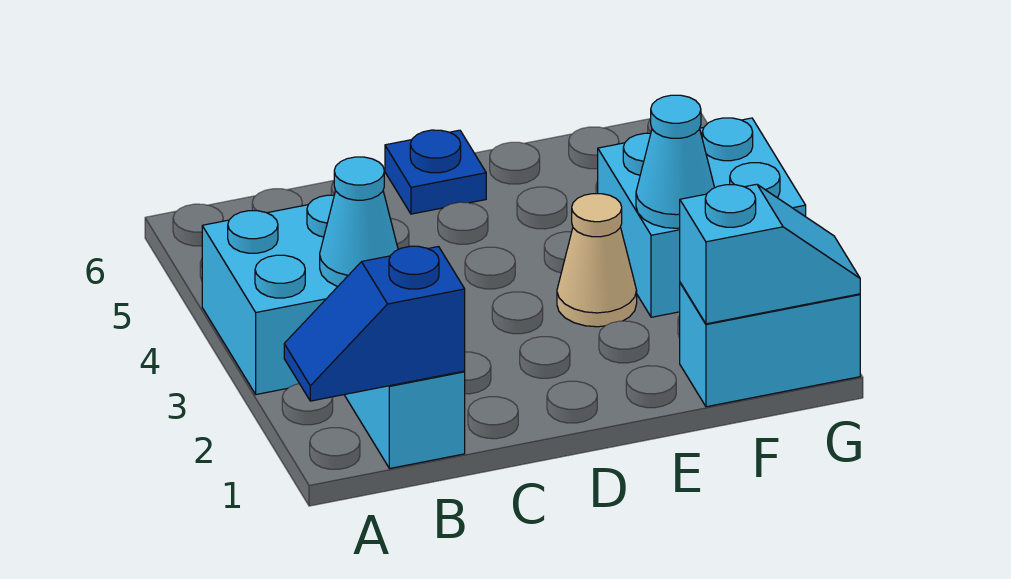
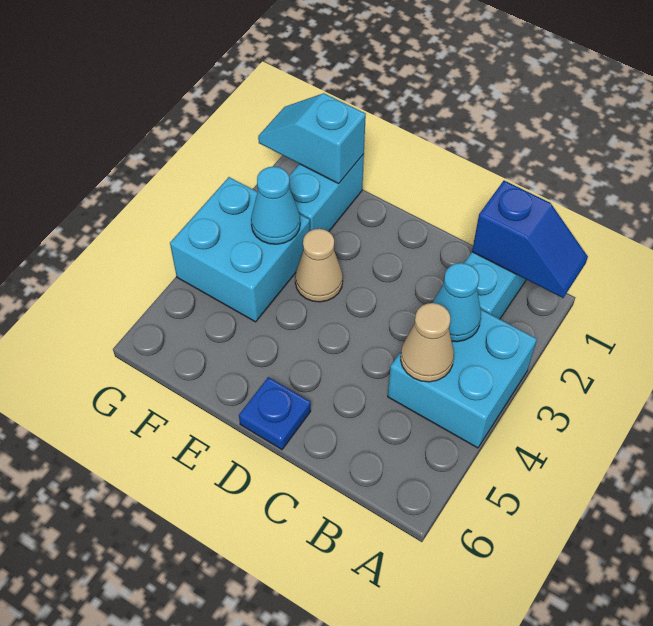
none -> tan cone B4 level 2
cyan brick F1:G1 level 1 -> cyan brick F1:F2 level 1

